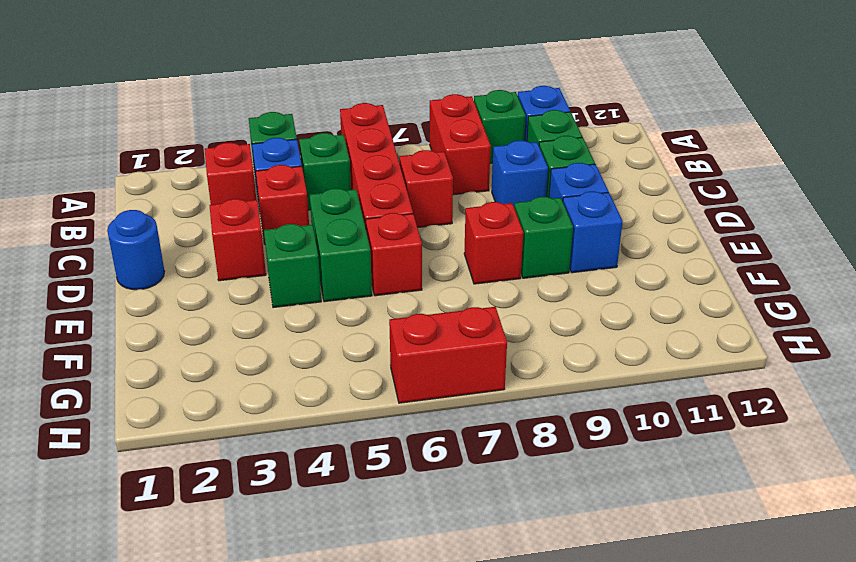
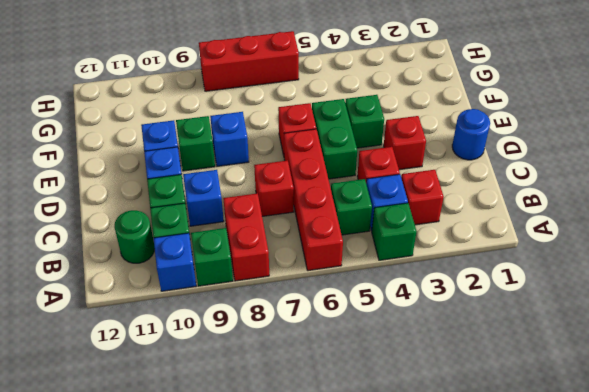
none -> green round brick B11 level 1
red brick E8 level 1 -> blue brick E8 level 1
red brick H6:H7 level 1 -> red brick H6:H8 level 1

